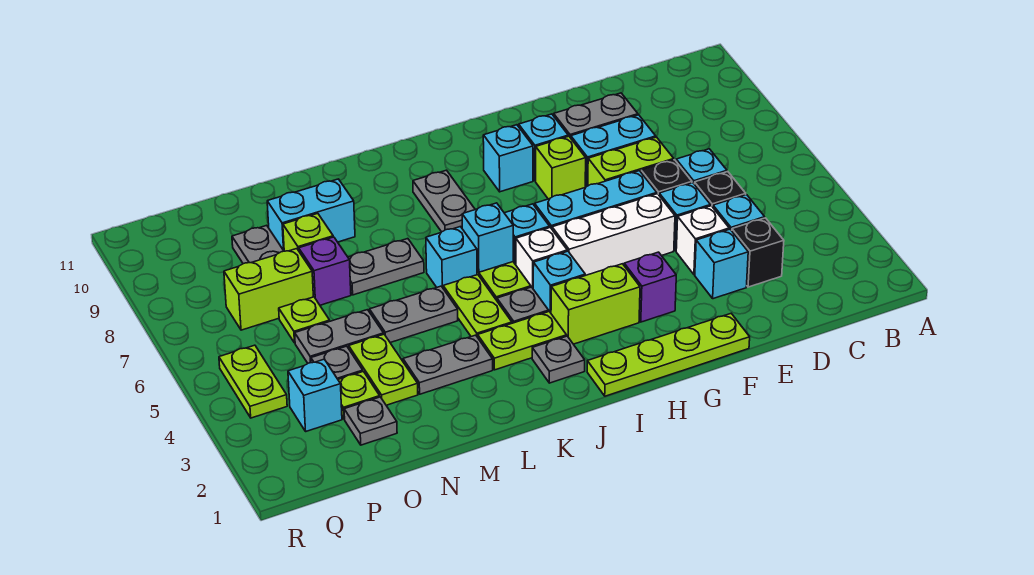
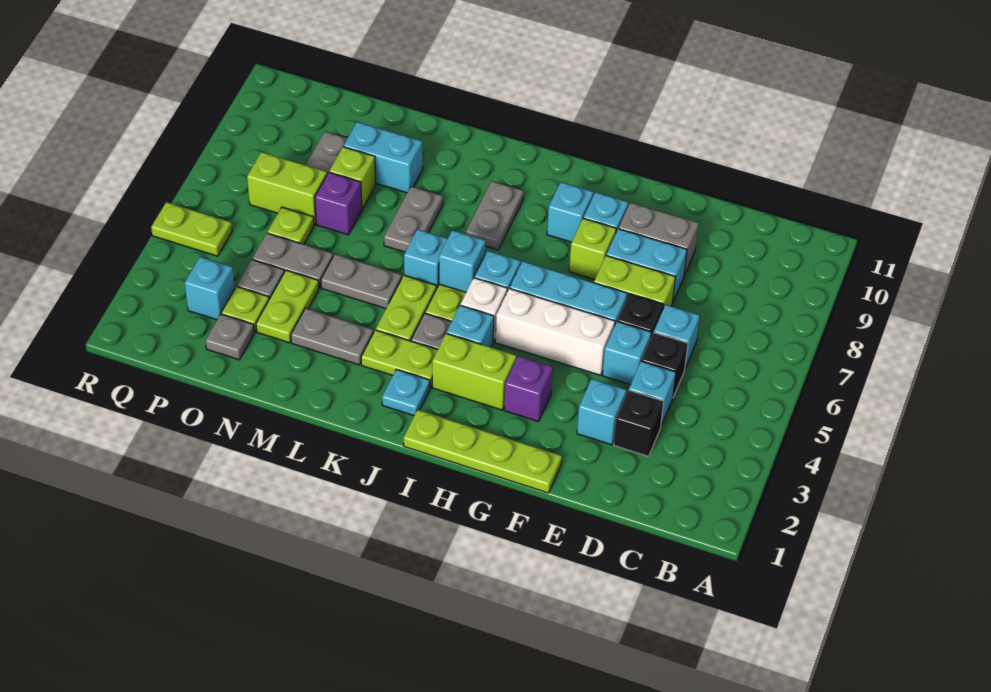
white brick E4 level 1 -> none
grey plate J2 level 1 -> cyan plate J2 level 1
grey plate L7:M7 level 1 -> grey plate L7:L8 level 1
lime plate Q4:Q5 level 1 -> lime plate Q5:R5 level 1

